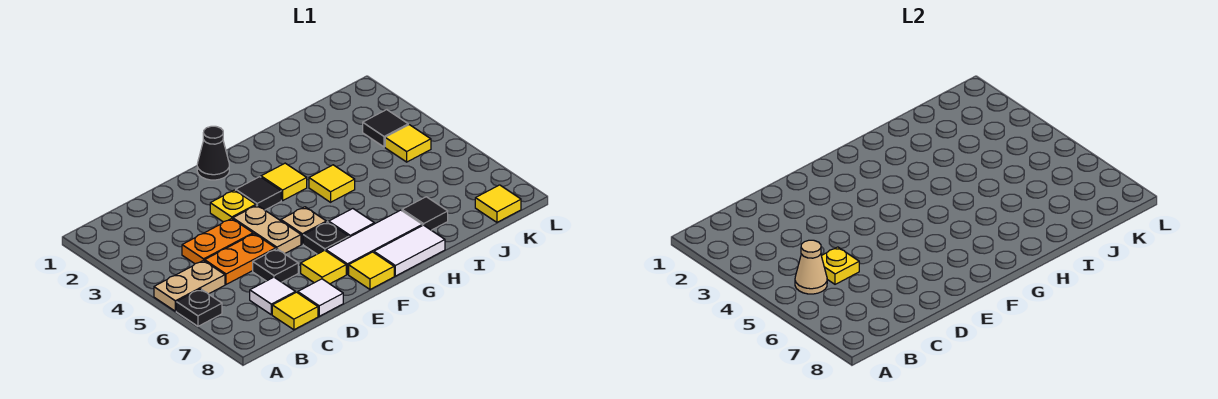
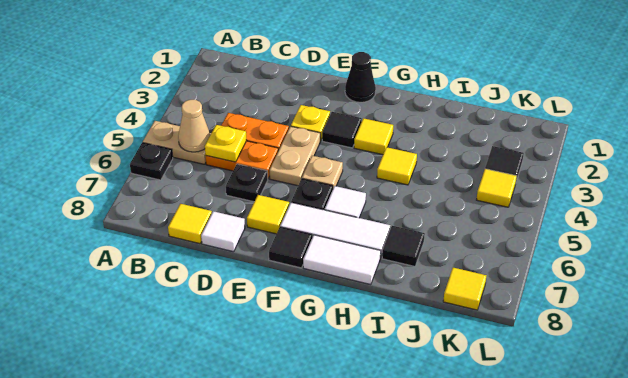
white tile C7 level 1 -> none
yellow tile F8 level 1 -> black tile F8 level 1

